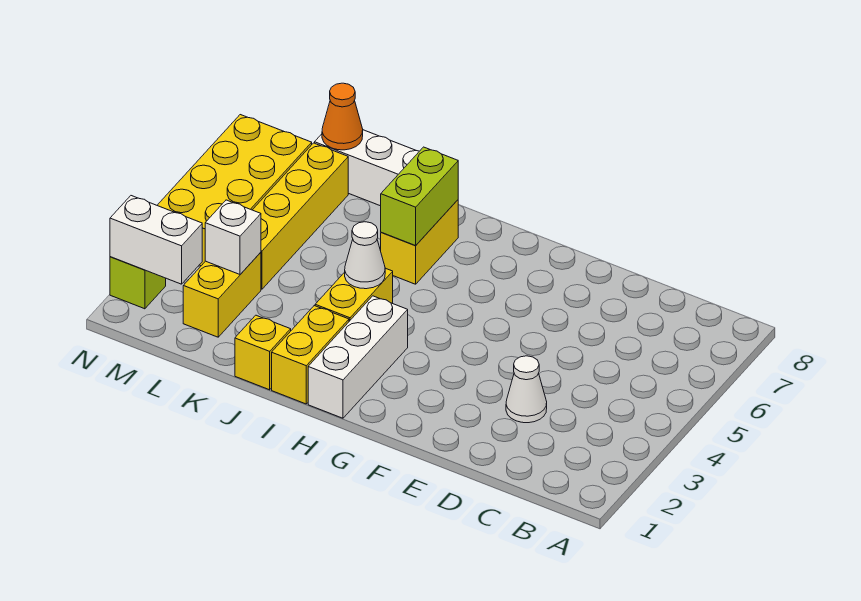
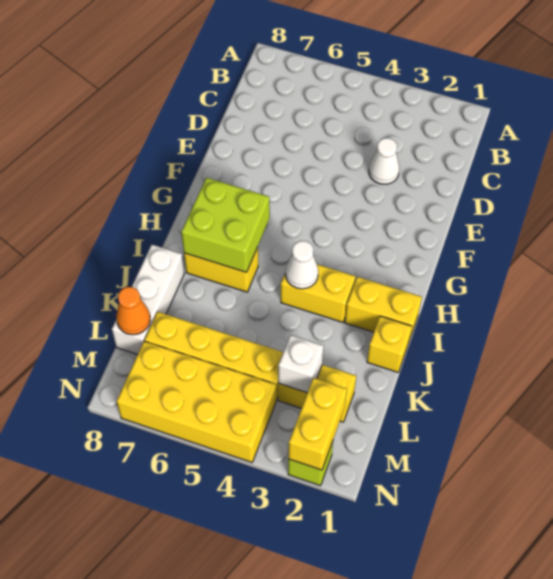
white brick H1:H3 level 1 -> none
lime brick I6:I7 level 2 -> lime brick H6:I7 level 2
white brick M2:N2 level 2 -> yellow brick M2:N2 level 2

